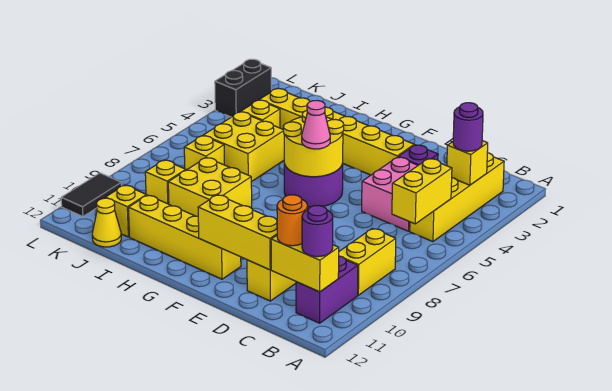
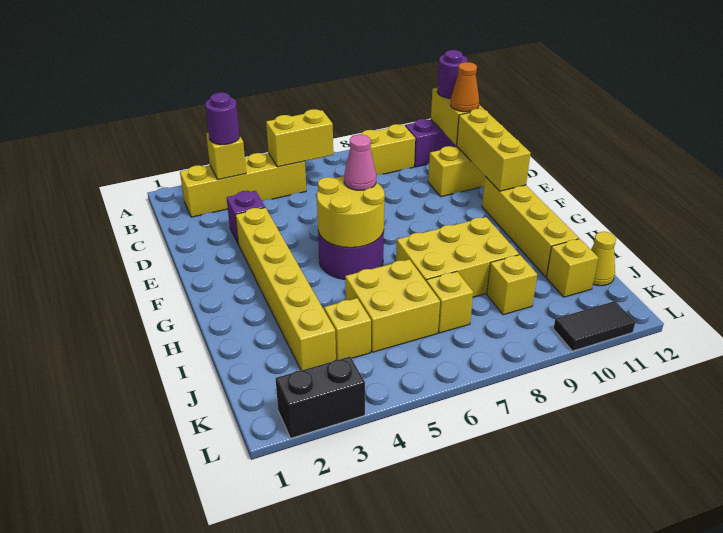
pink brick C4:D5 level 1 -> none
orange round brick C11 level 3 -> orange cone C11 level 3
yellow brick H8:I9 level 1 -> yellow brick H7:I9 level 1

